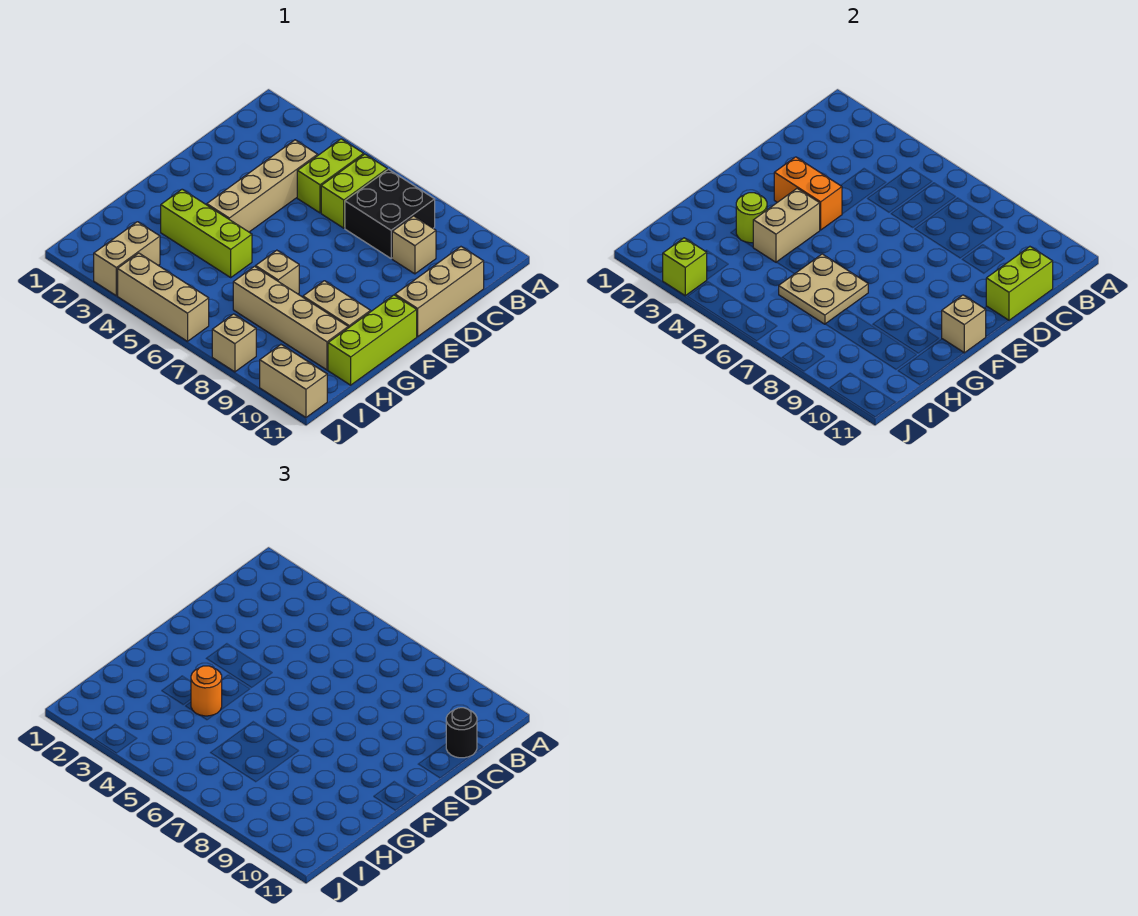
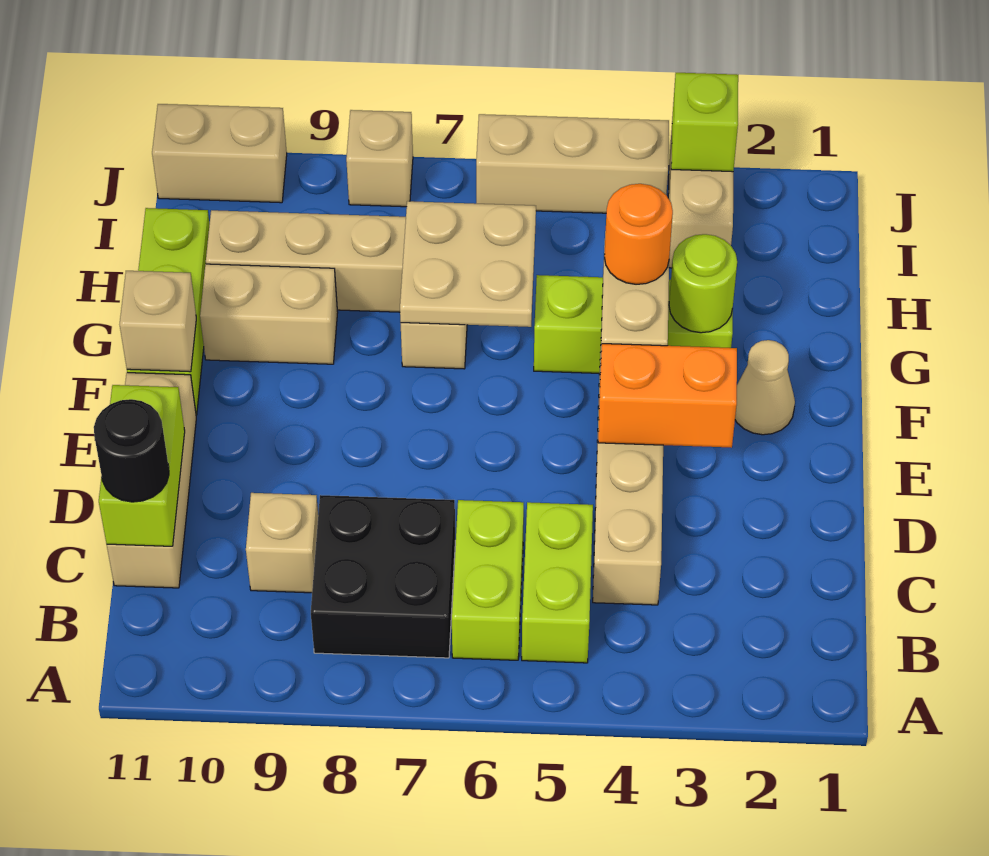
none -> tan cone F2 level 1

